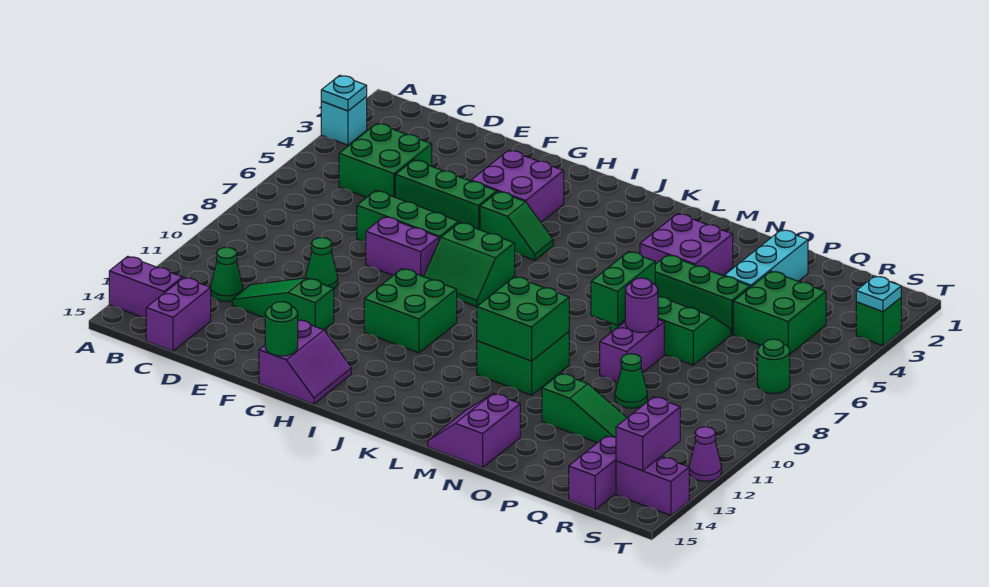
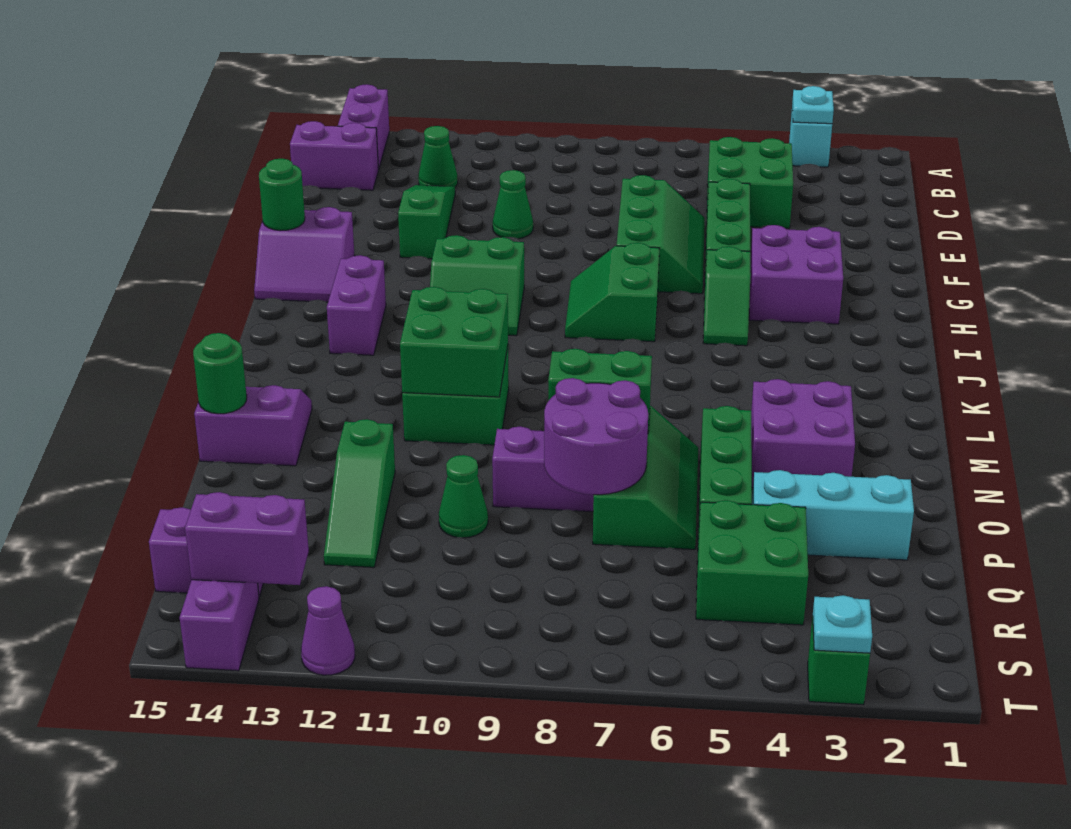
purple brick F8:G8 level 1 -> purple brick I13:J13 level 1
green brick H10:I11 level 1 -> green slope H10:I11 level 1 top H
purple round brick O8 level 2 -> purple round brick O7:P8 level 2
green round brick S7 level 1 -> green round brick N15 level 2

